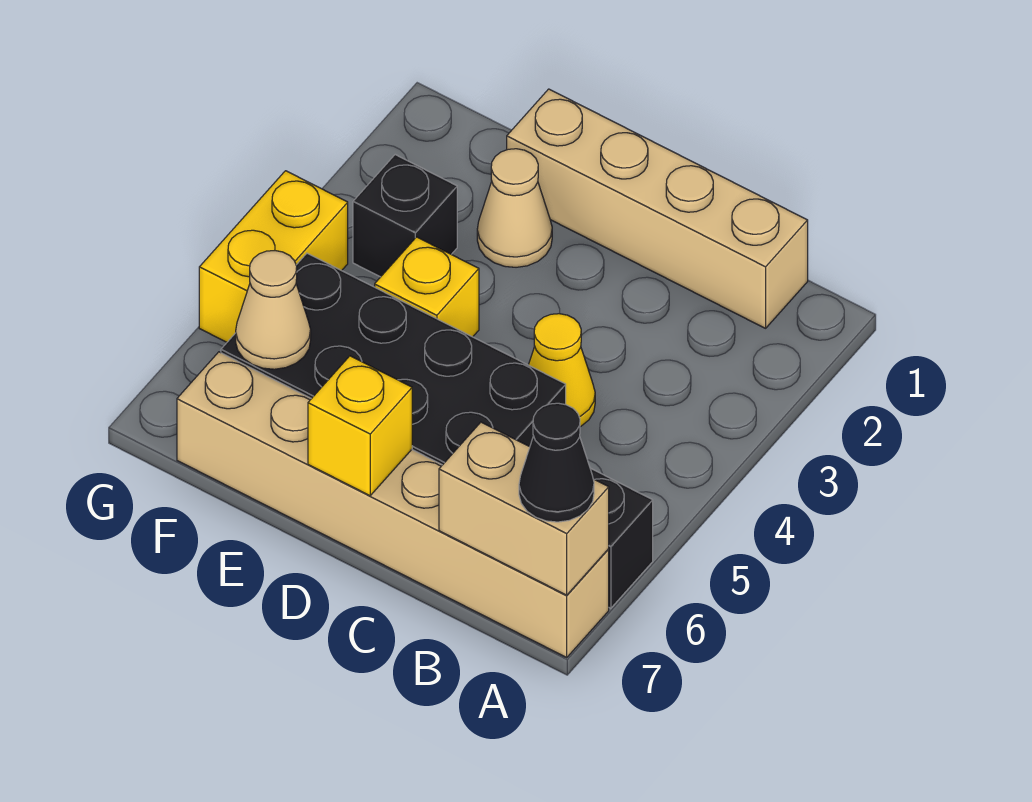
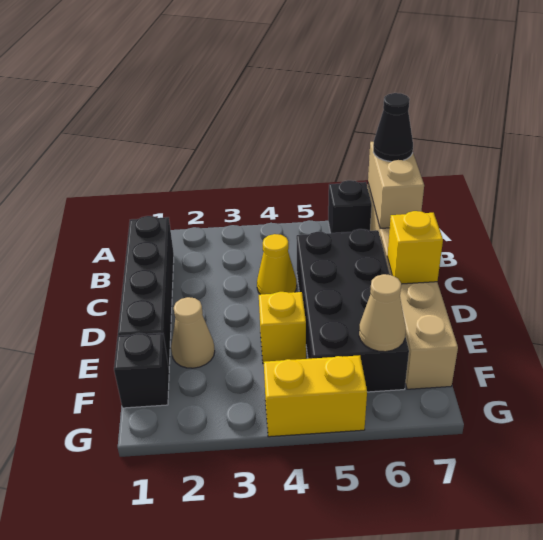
tan brick B1:E1 level 1 -> black brick B1:E1 level 1
black brick F3 level 1 -> black brick F1 level 1

